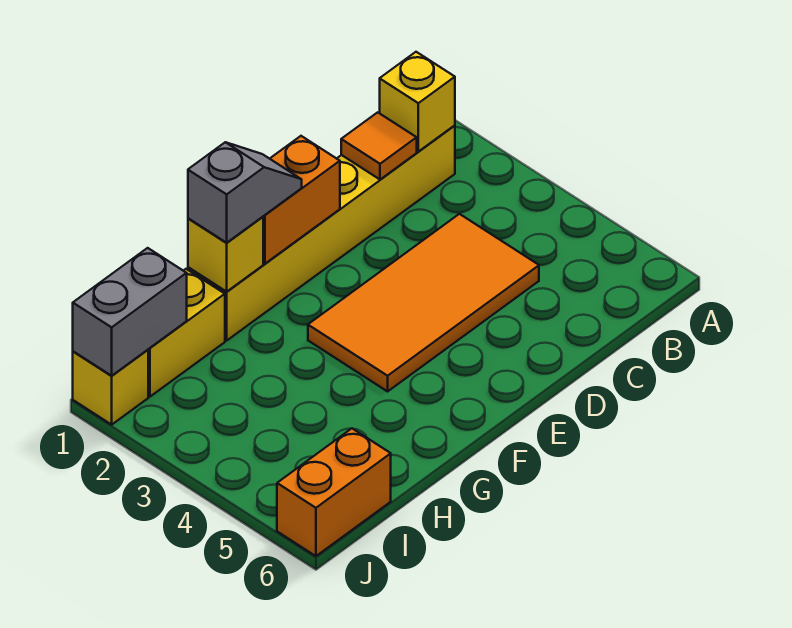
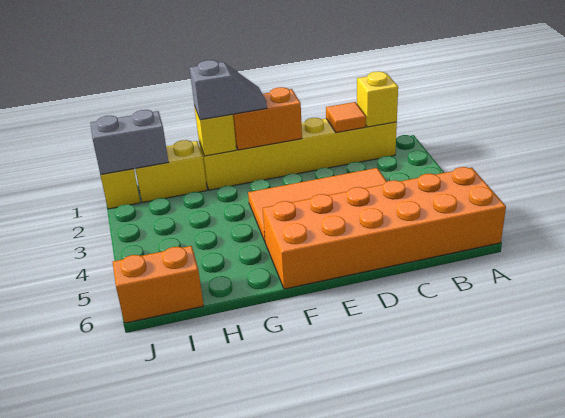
none -> orange brick A5:F6 level 1

